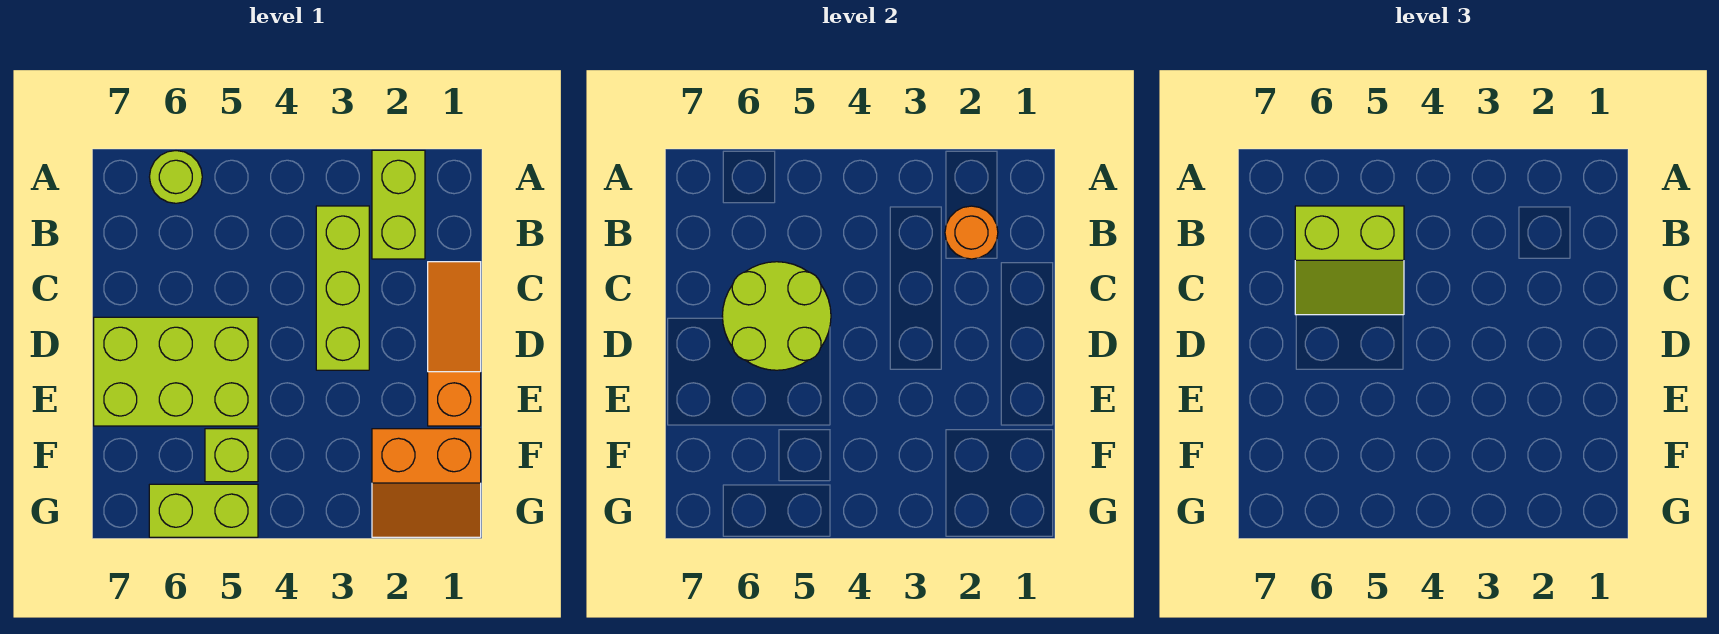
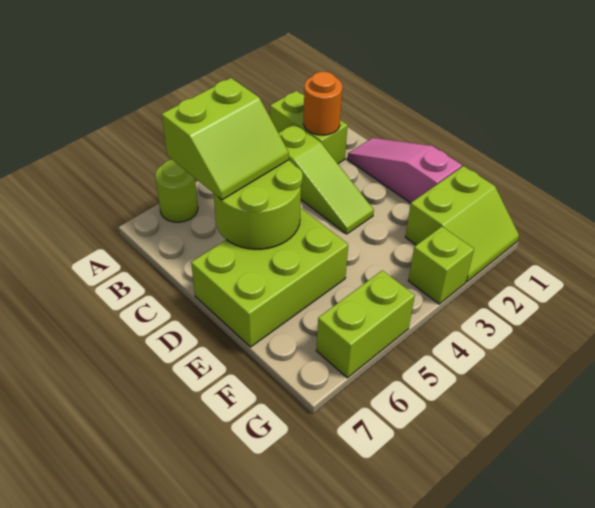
lime brick B3:D3 level 1 -> lime slope B3:D3 level 1 top B
orange slope C1:E1 level 1 top E -> pink slope C1:E1 level 1 top E
orange slope F1:G2 level 1 top F -> lime slope F1:G2 level 1 top F
lime brick F5 level 1 -> lime brick G3 level 1

